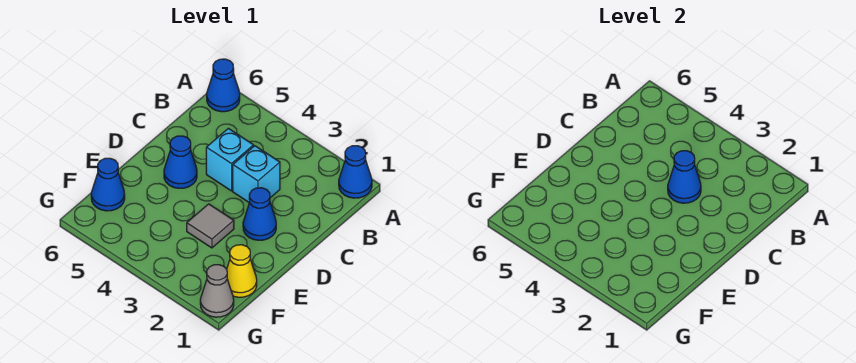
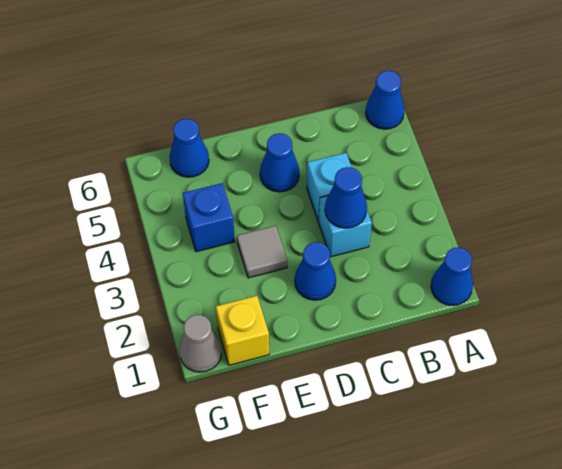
yellow cone F1 level 1 -> yellow brick F1 level 1
none -> blue brick F4 level 1

